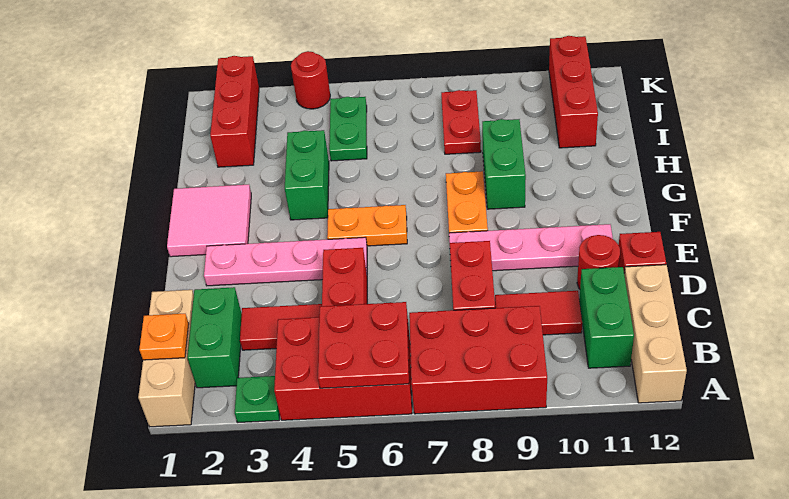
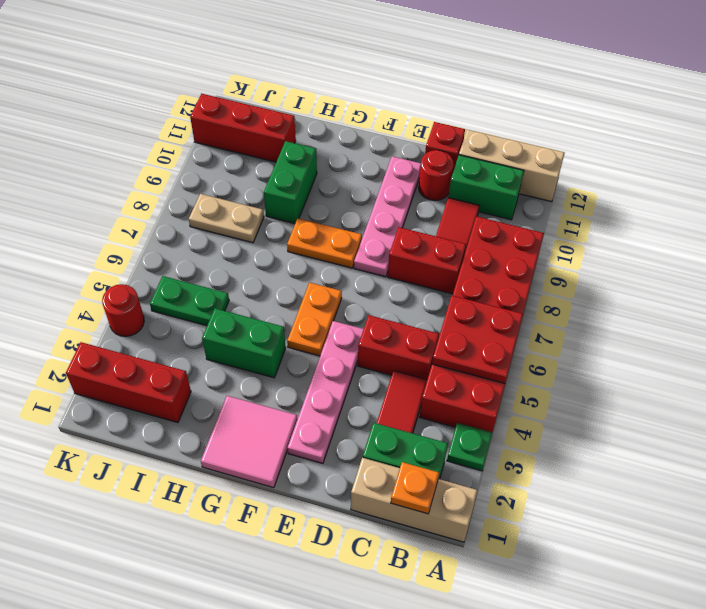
green brick G9:H9 level 1 -> green brick H9:H10 level 1
red plate I8:J8 level 1 -> tan plate I8:J8 level 1

